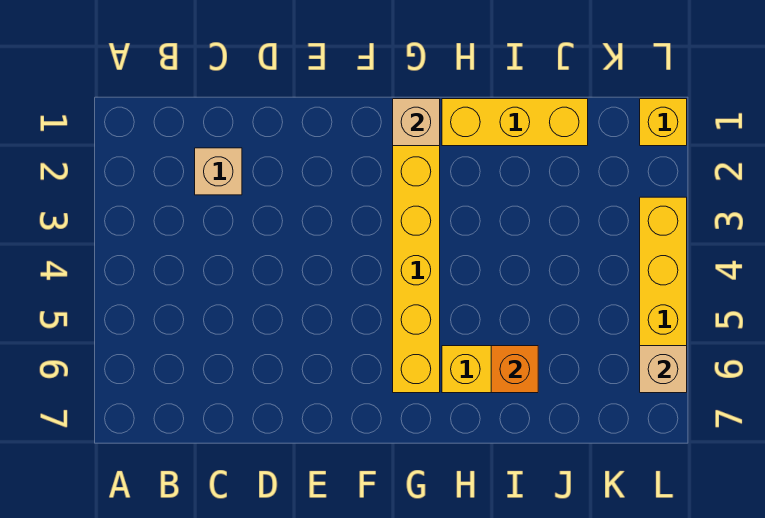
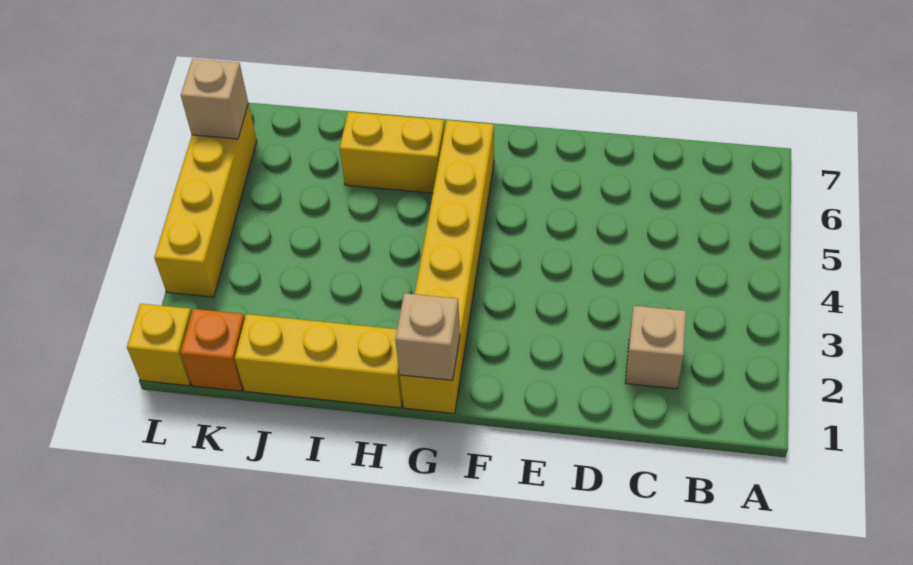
orange brick I6 level 2 -> orange brick K1 level 1

